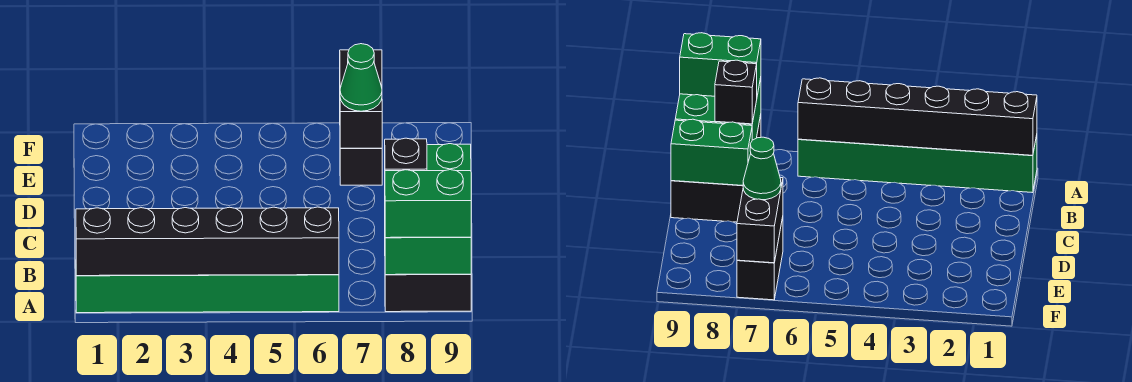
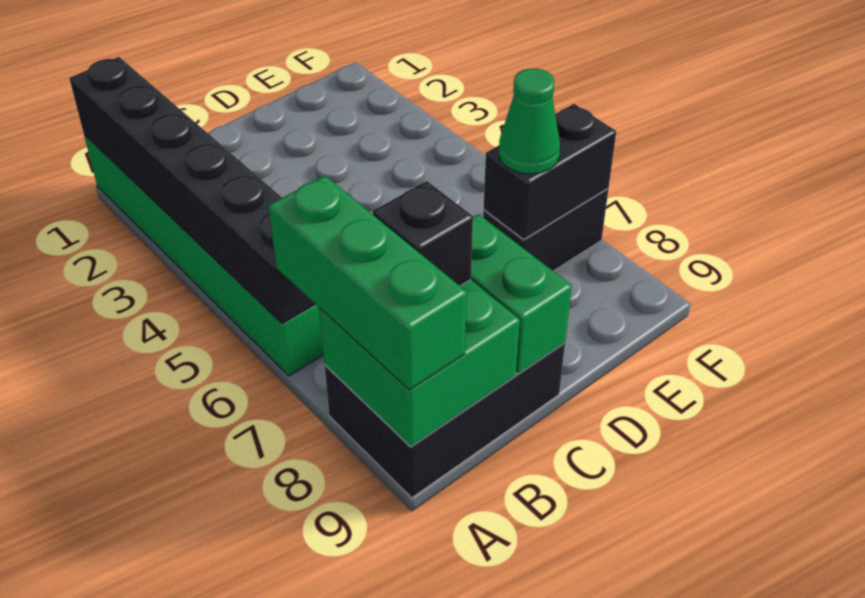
green brick A8:A9 level 3 -> green brick A7:A9 level 3

